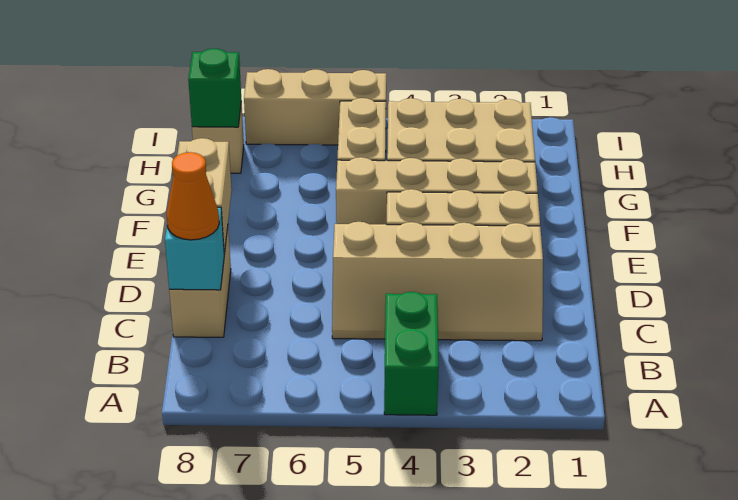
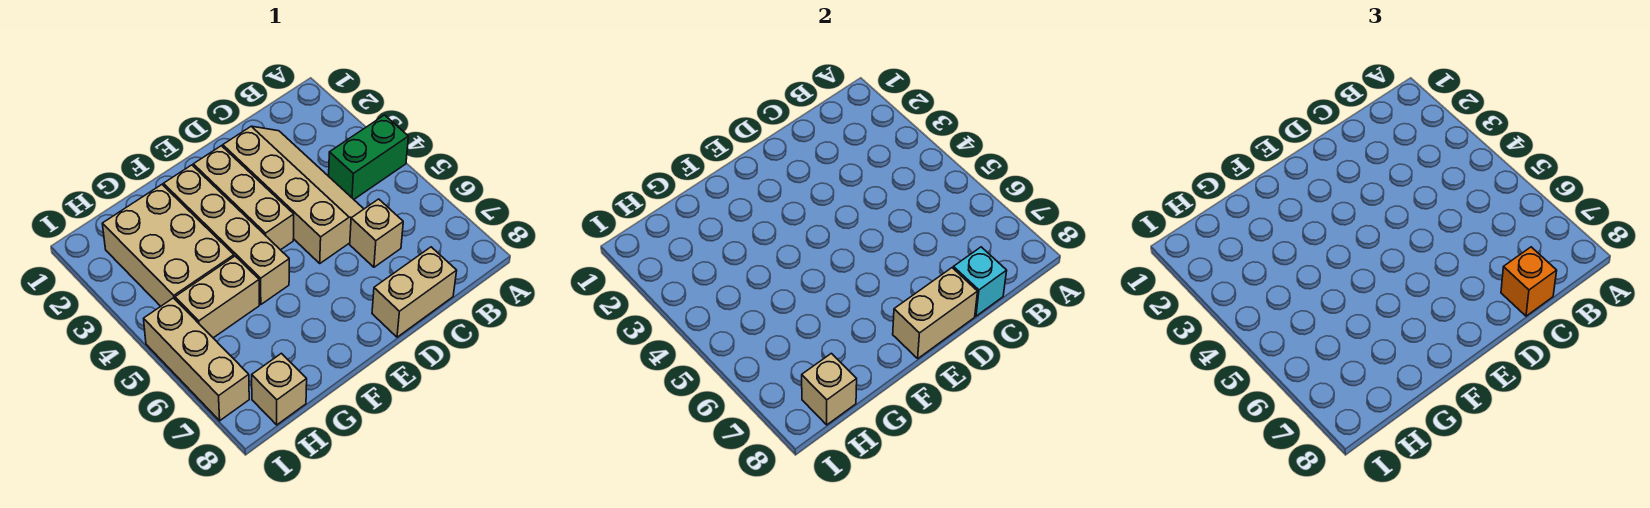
none -> tan brick C6 level 1
orange cone C8 level 3 -> orange brick C8 level 3
green brick H8 level 2 -> tan brick H8 level 2

